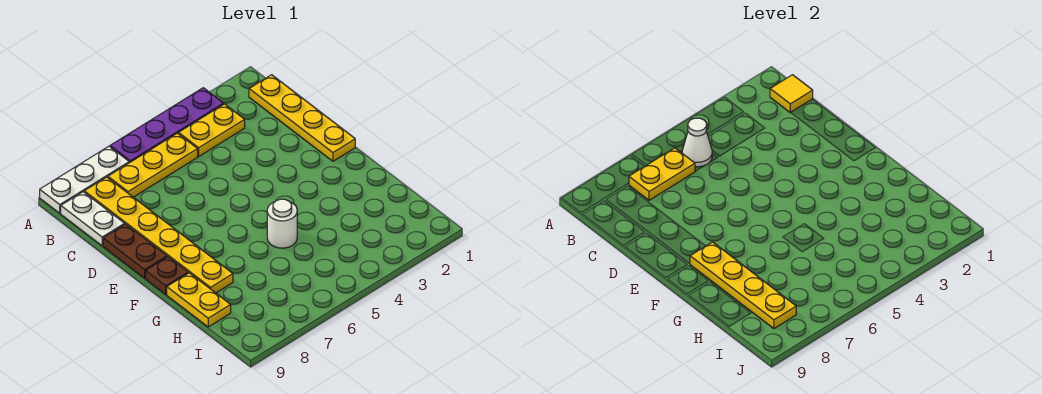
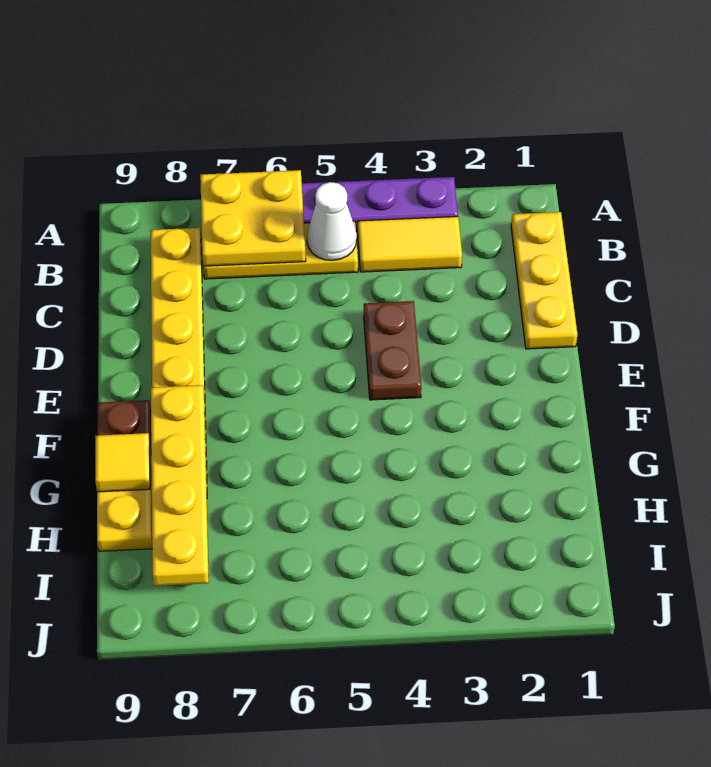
white plate A7:A9 level 1 -> none
yellow plate B1:E1 level 1 -> yellow plate B1:D1 level 1
yellow tile B1 level 2 -> yellow tile G9 level 2
yellow plate B3:B4 level 1 -> yellow tile B3:B4 level 1
yellow plate B6:B7 level 2 -> yellow plate A6:B7 level 2
white plate B9:C9 level 1 -> none
brown plate D9:E9 level 1 -> brown plate D4:E4 level 1
white round brick G5 level 1 -> none

